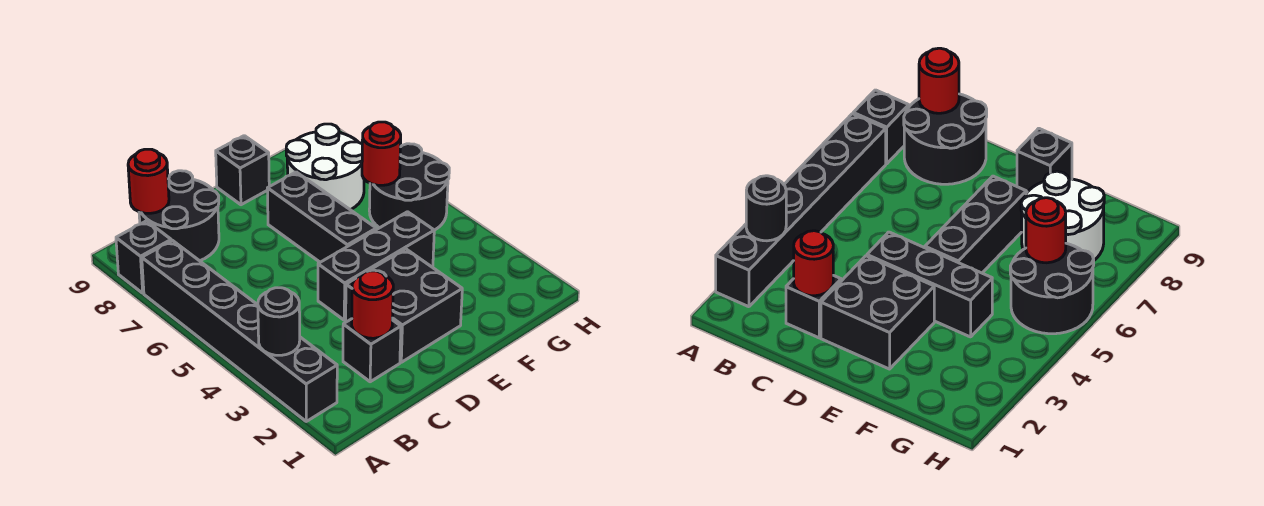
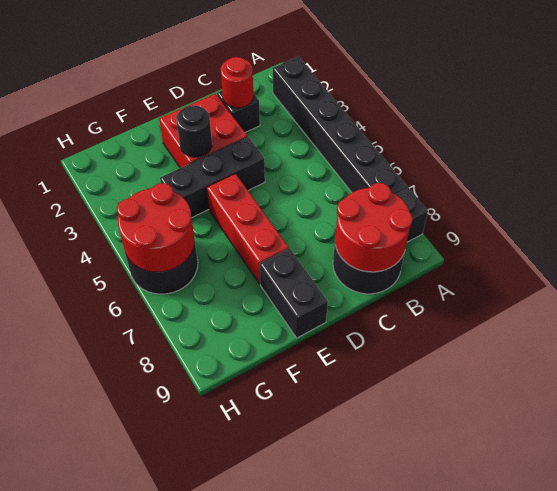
black round brick A3 level 2 -> black round brick E3 level 2
red round brick B9 level 2 -> red round brick B8:C9 level 2
black brick D2:E3 level 1 -> red brick D2:E3 level 1
black brick E5:E7 level 1 -> red brick E5:E7 level 1
black brick E9 level 1 -> black brick E8:E9 level 1
white round brick F7:G8 level 1 -> none
red round brick G6 level 2 -> red round brick G5:H6 level 2

